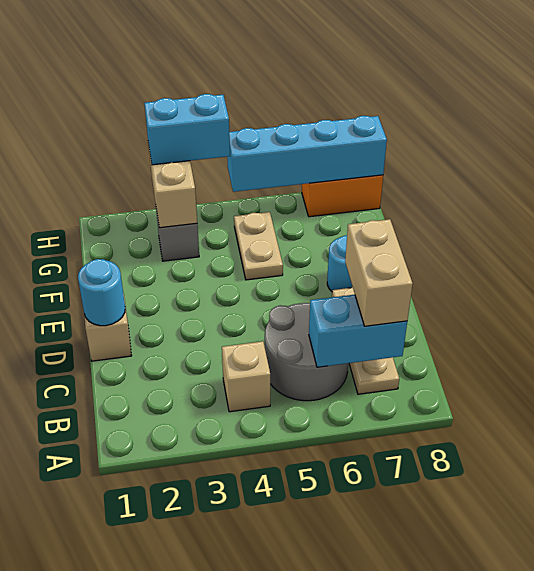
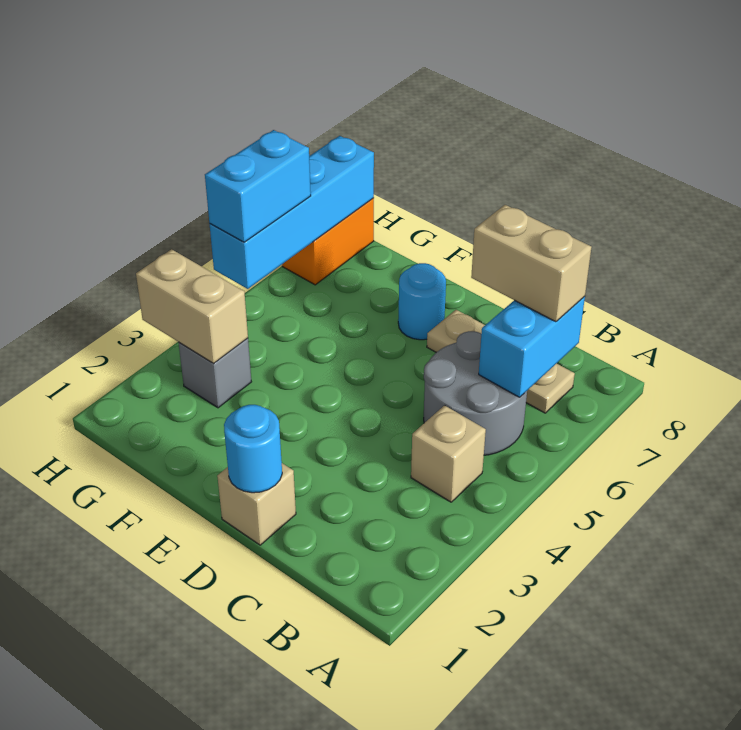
tan plate F5:G5 level 1 -> none
cyan brick H3:H4 level 3 -> cyan brick H5:H6 level 3

